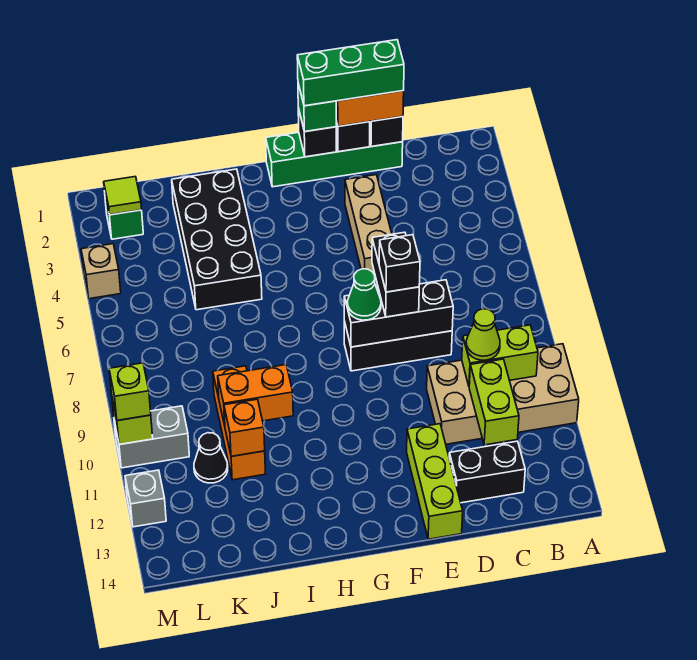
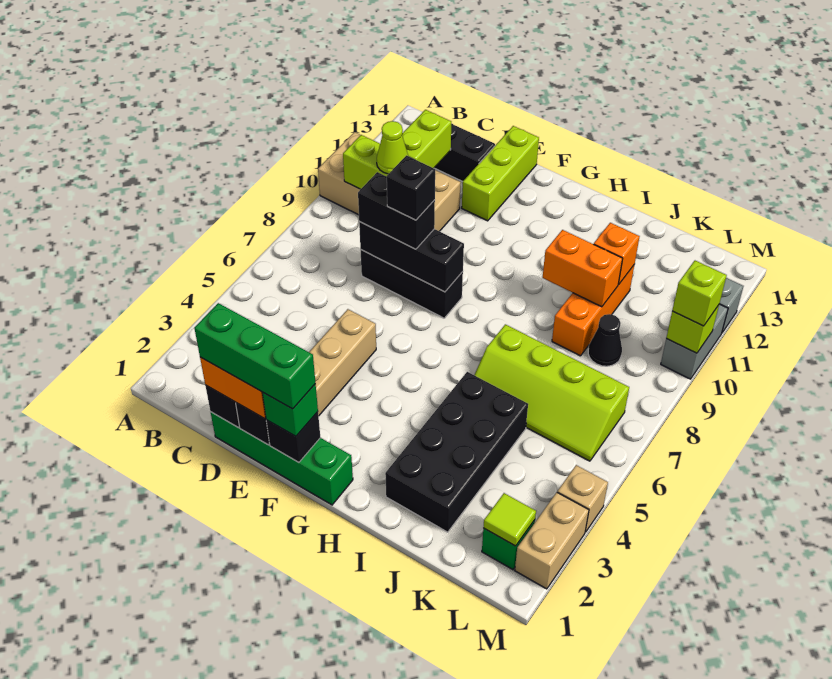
black brick E7:E8 level 3 -> black brick D8:E8 level 3
green cone F8 level 3 -> none
none -> lime slope I6:L7 level 1 top 7
black cone K11 level 1 -> black cone K9 level 1
grey brick L10:M10 level 1 -> grey brick M10:M11 level 1
none -> tan brick M2:M3 level 1

